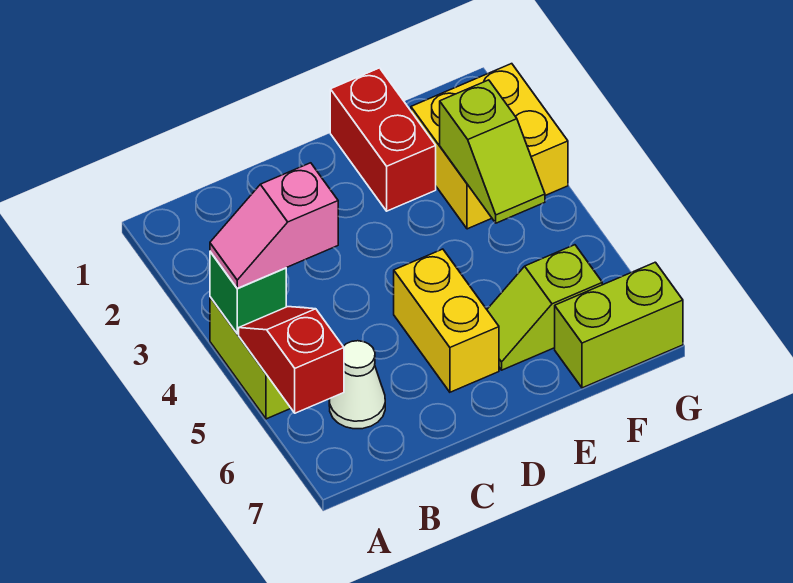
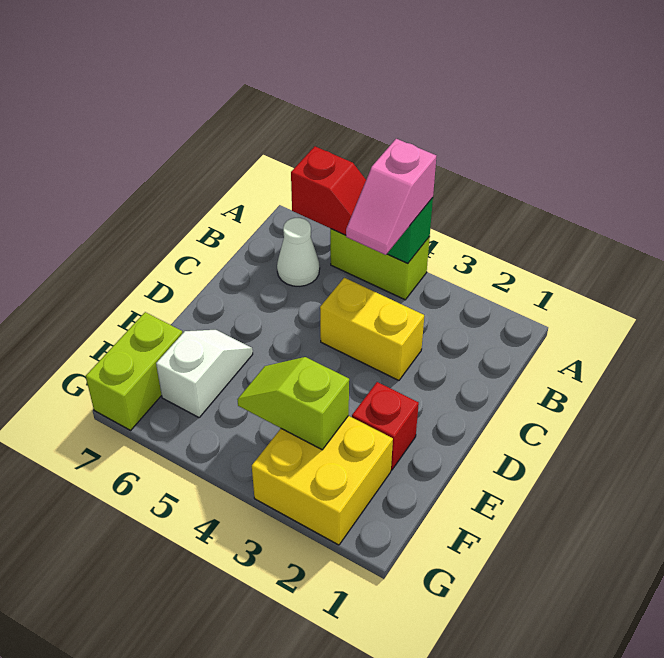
pink slope A4:B4 level 3 top B -> pink slope A4:B4 level 3 top A
yellow brick D5:D6 level 1 -> yellow brick C3:C4 level 1
red brick E1:E2 level 1 -> red brick E2 level 1
lime slope E6:F6 level 1 top F -> white slope E6:F6 level 1 top F

